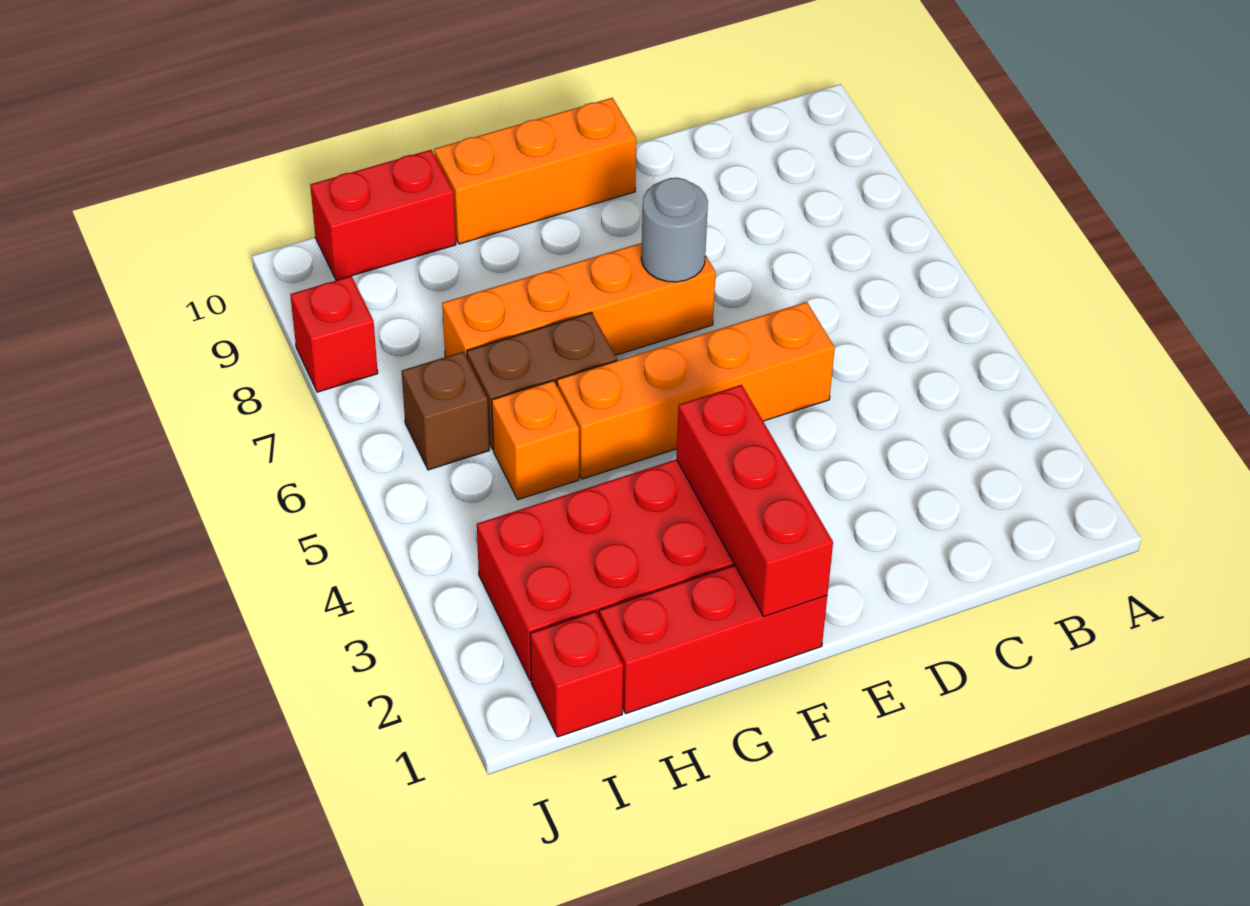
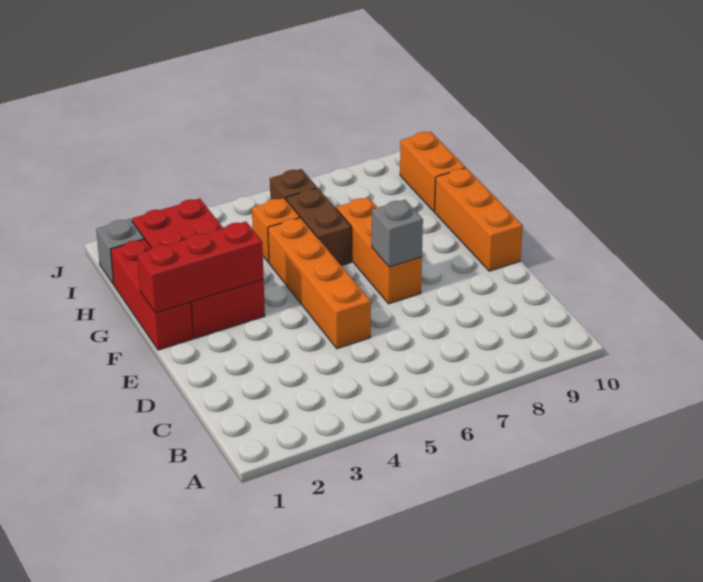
orange brick E7:H7 level 1 -> orange brick E7:G7 level 1
grey round brick E7 level 2 -> grey brick E7 level 2
red brick H10:I10 level 1 -> orange brick H10:I10 level 1
red brick I1 level 1 -> grey brick I1 level 1
red brick J8 level 1 -> none

